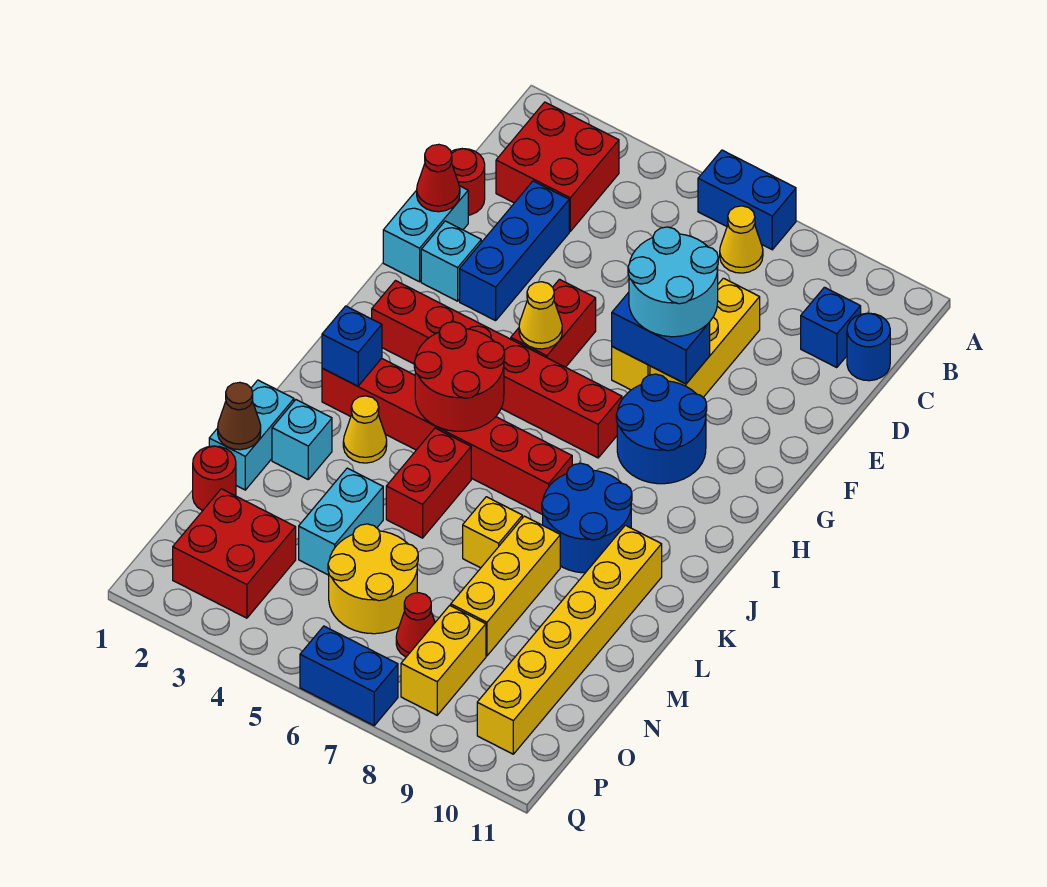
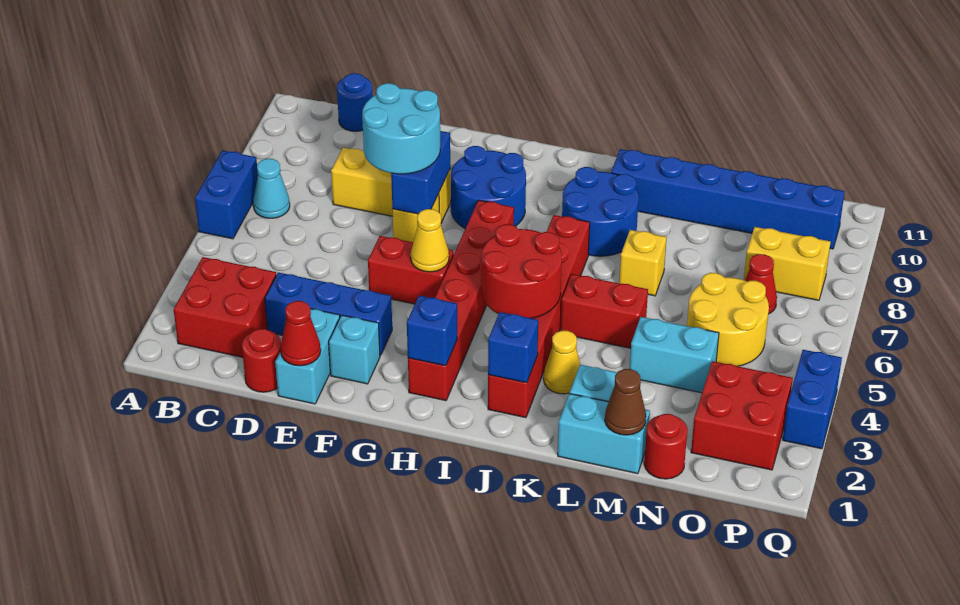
yellow cone B7 level 1 -> cyan cone B7 level 1
blue brick C10 level 1 -> blue brick H2 level 2
cyan brick E1:F1 level 1 -> cyan brick E1:E2 level 1
yellow brick K10:P10 level 1 -> blue brick K10:P10 level 1
yellow brick L8:N8 level 1 -> none
blue brick Q6:Q7 level 1 -> blue brick Q3:Q4 level 1

